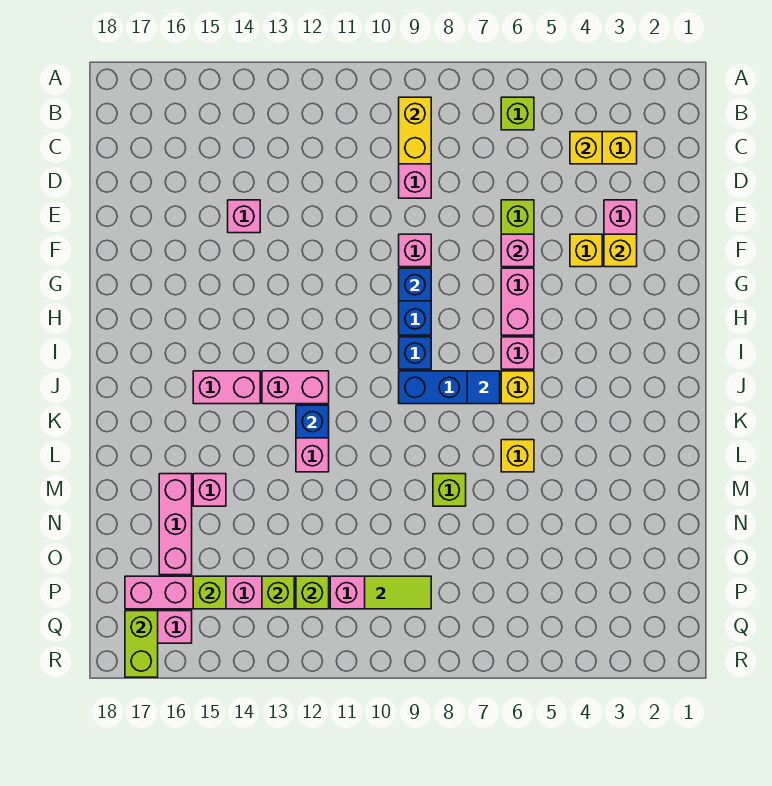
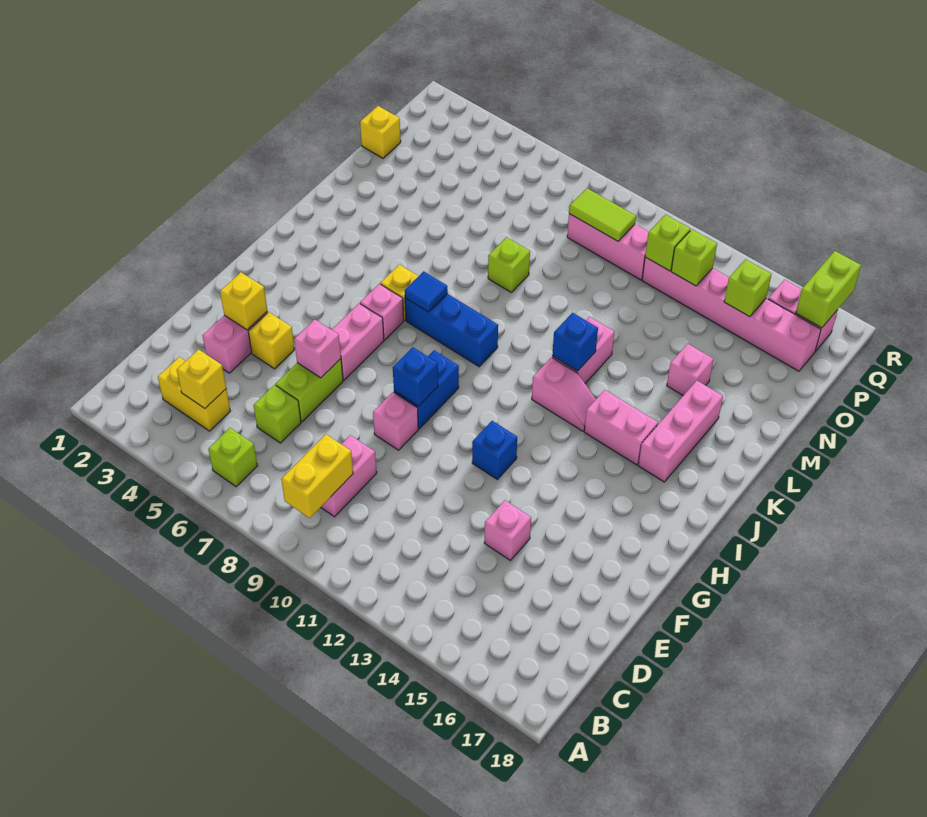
none -> lime brick D6 level 1
blue brick I9 level 1 -> blue brick G12 level 1
pink brick J12:J13 level 1 -> pink slope J12:J13 level 1 top 12
yellow brick L6 level 1 -> yellow brick O1 level 1
pink brick M16:O16 level 1 -> pink brick J16:L16 level 1

